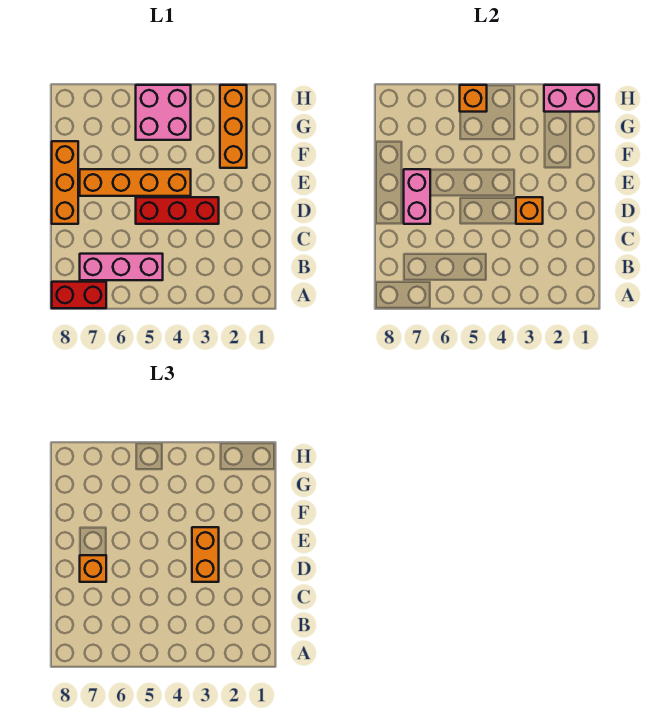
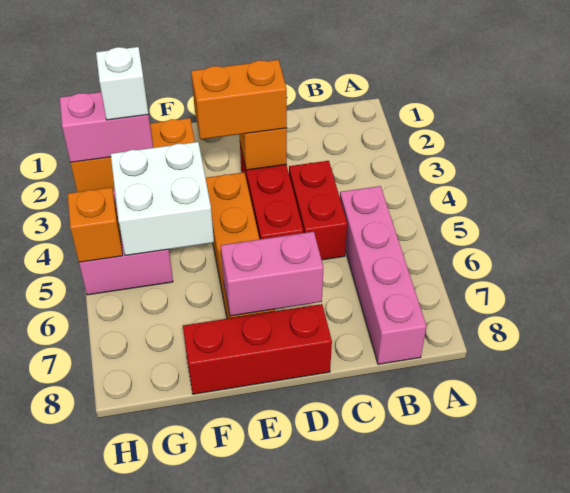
red brick A7:A8 level 1 -> red brick C4:C5 level 1
pink brick B5:B7 level 1 -> pink brick B5:B8 level 1
orange brick D7 level 3 -> none
orange brick D8:F8 level 1 -> red brick D8:F8 level 1
none -> white brick F4:G5 level 2
none -> white brick G2 level 3
pink brick H1:H2 level 2 -> pink brick G2:H2 level 2

